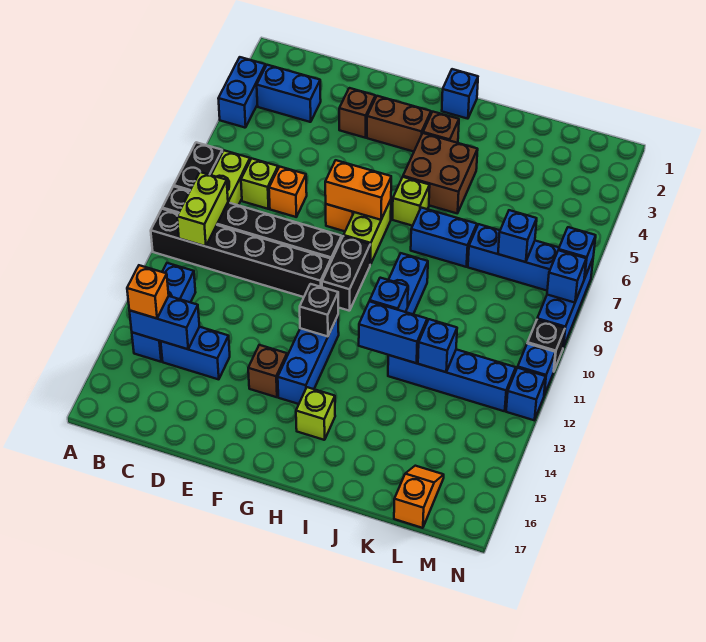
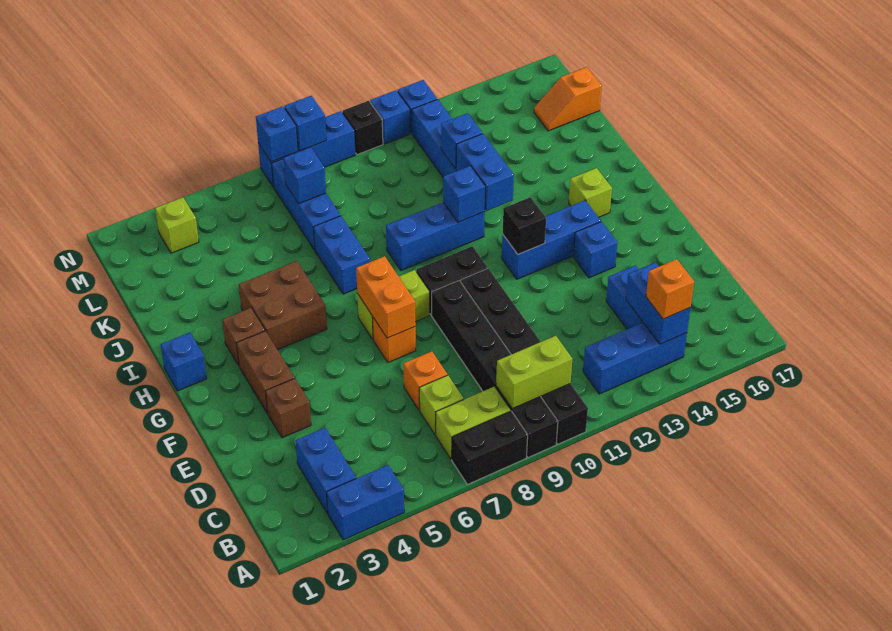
brown brick F14 level 1 -> blue brick F14 level 1
lime brick H6 level 1 -> lime brick M3 level 1

